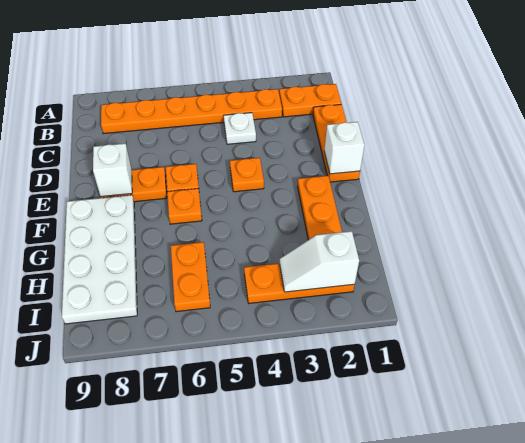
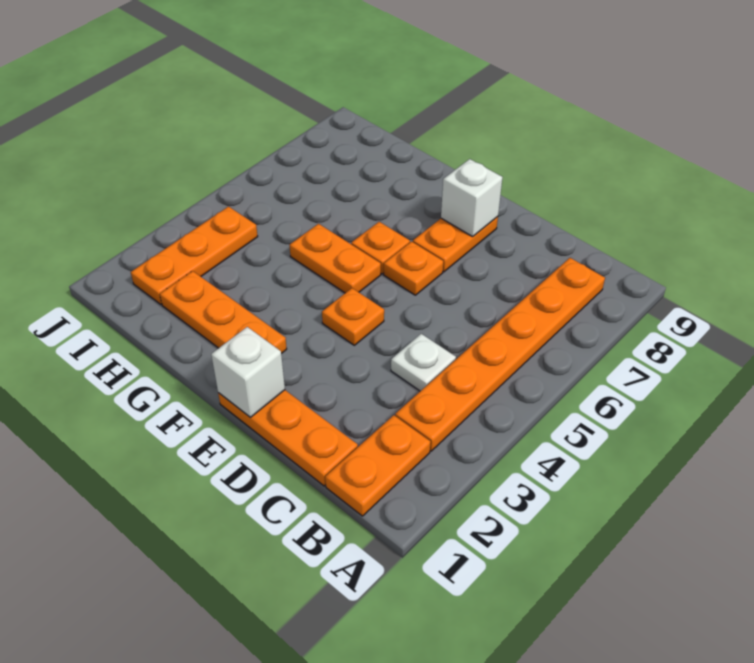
white plate F8:I9 level 1 -> none
orange plate H6:I6 level 1 -> orange plate F5:G5 level 1
white slope I2:I3 level 2 top 2 -> none

